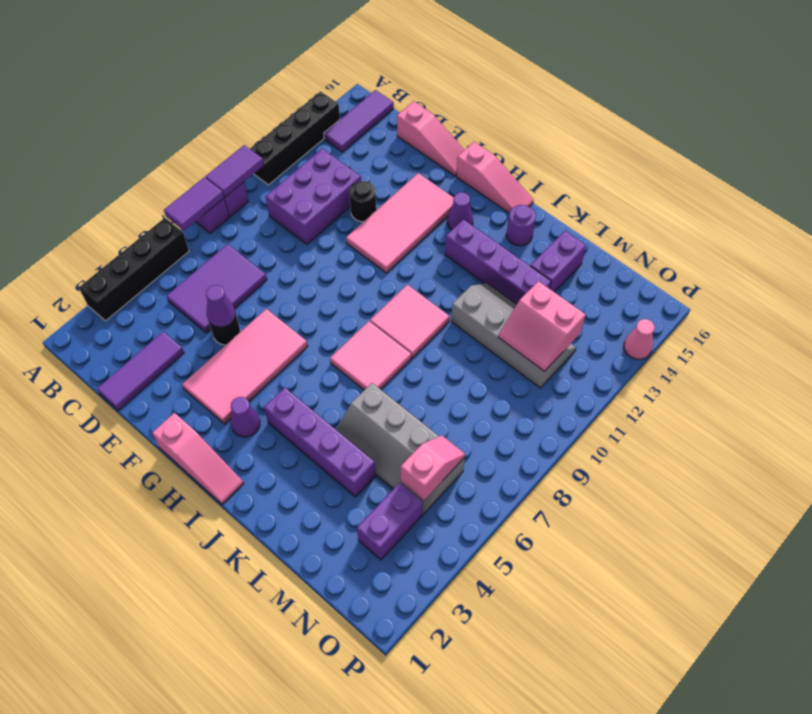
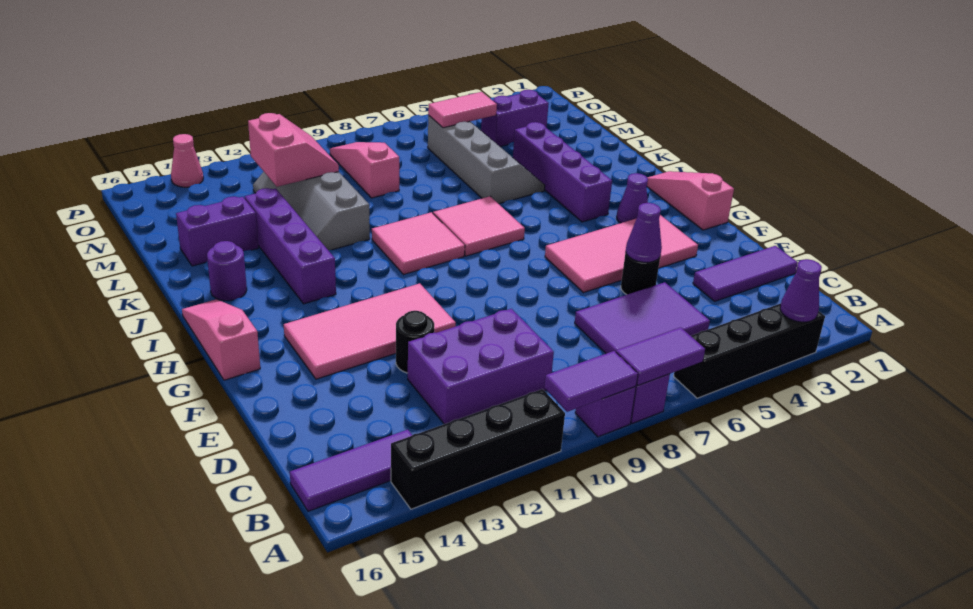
pink slope D16:F16 level 1 top D -> pink slope M9:O9 level 1 top M
purple cone H14 level 1 -> purple cone A3 level 2
pink slope N5:N6 level 2 top 5 -> pink tile N5:N6 level 2

